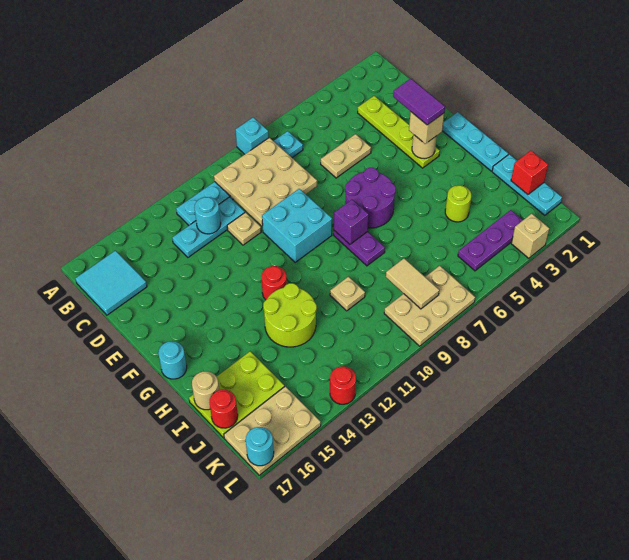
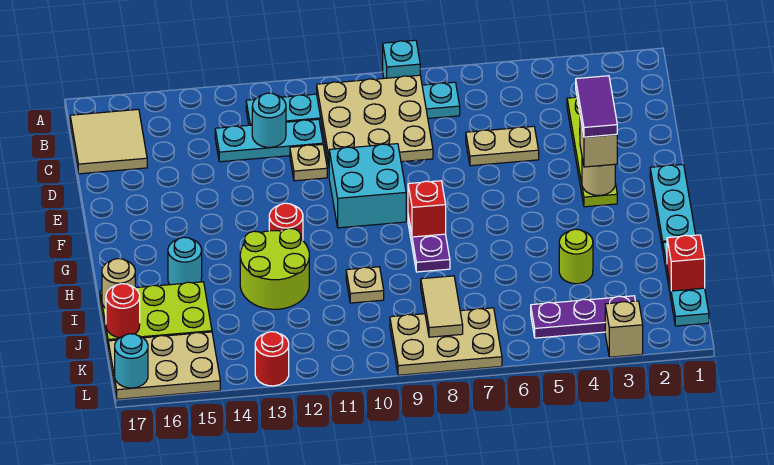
cyan tile B16:C17 level 1 -> tan tile B16:C17 level 1
purple round brick F6:G7 level 1 -> none
purple brick G8 level 2 -> red brick G8 level 2
cyan round brick G17 level 1 -> cyan round brick H15 level 1

